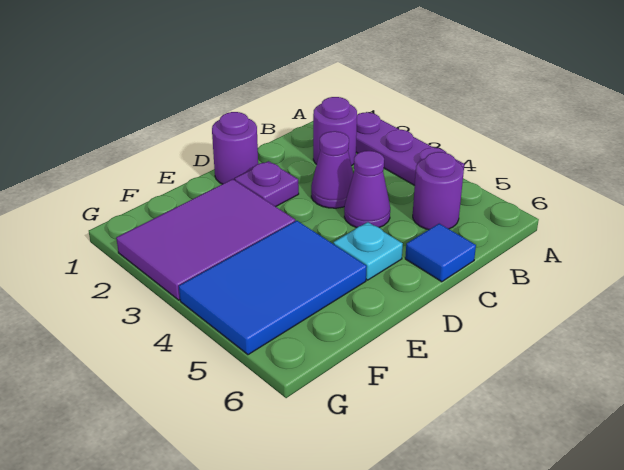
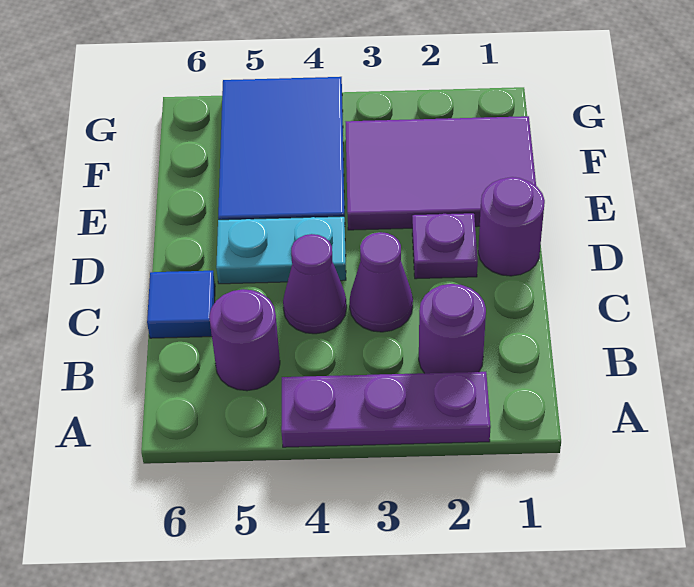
cyan plate D5 level 1 -> cyan plate D4:D5 level 1
purple tile E2:G3 level 1 -> purple tile E1:F3 level 1

